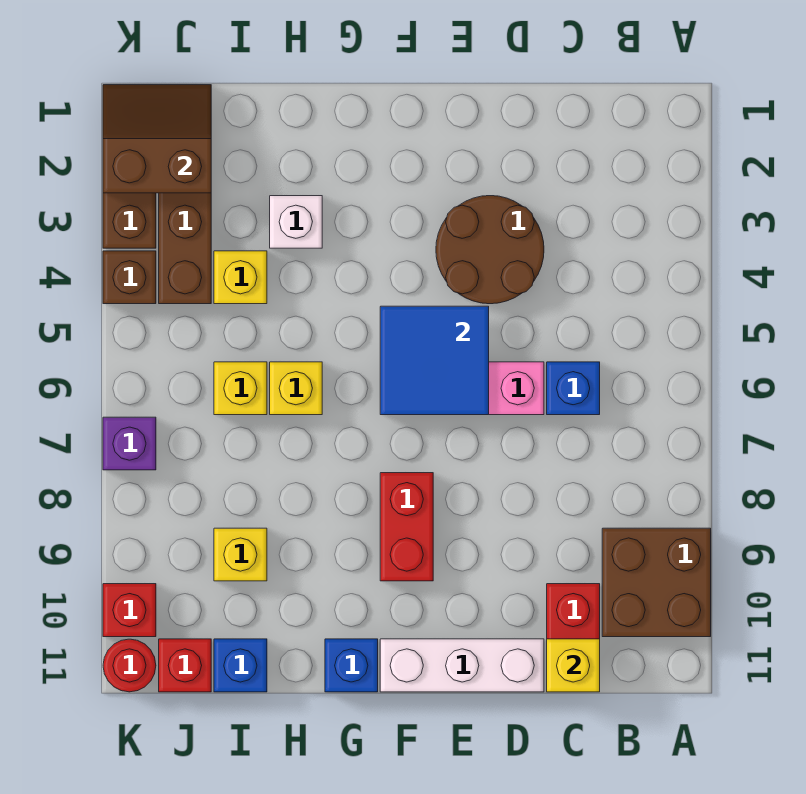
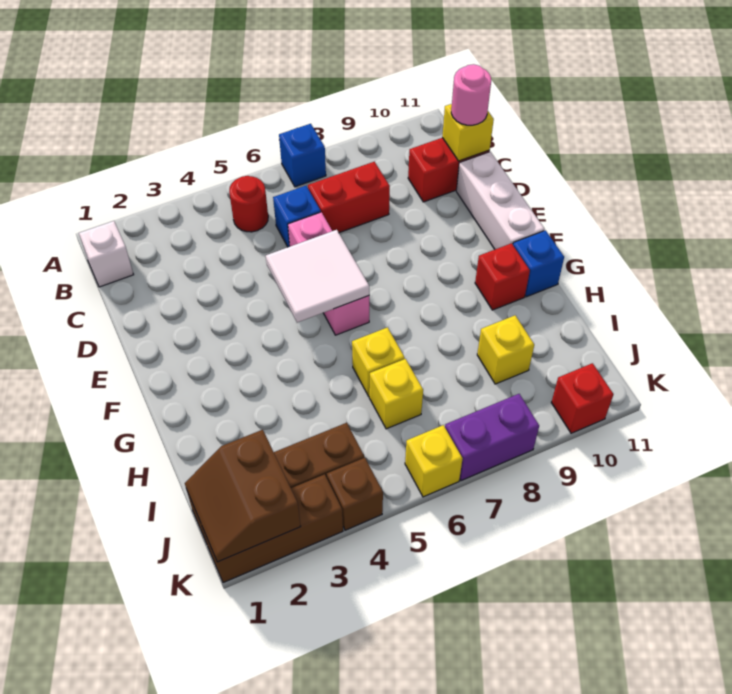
brown brick A9:B10 level 1 -> none
none -> pink round brick C11 level 3
brown round brick D3:E4 level 1 -> none
blue tile E5:F6 level 2 -> white tile E5:F6 level 2
red brick F8:F9 level 1 -> red brick C7:C8 level 1
white brick H3 level 1 -> white brick B1 level 1
yellow brick I4 level 1 -> yellow brick K6 level 1
blue brick I11 level 1 -> blue brick A7 level 1
red brick J11 level 1 -> red brick G10 level 1
purple brick K7 level 1 -> purple brick K7:K8 level 1
red round brick K11 level 1 -> red round brick B5 level 1

